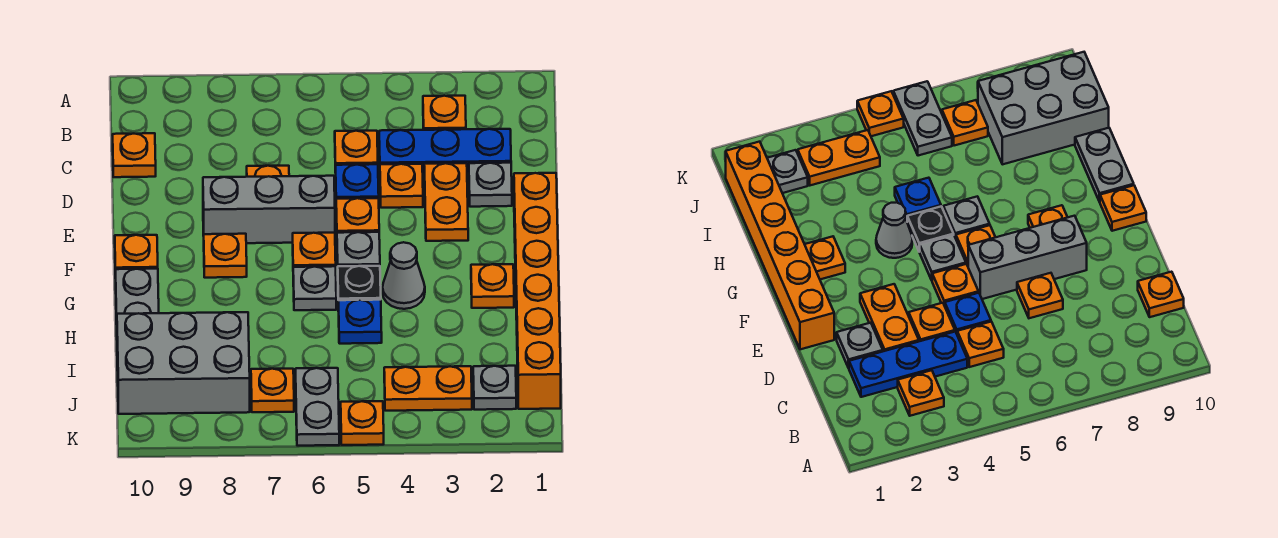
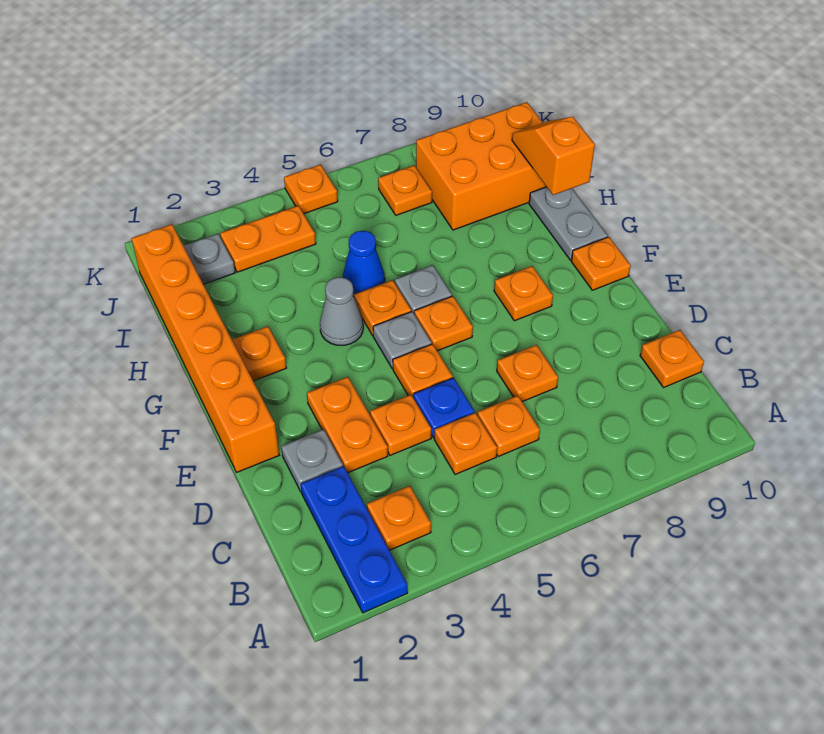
blue plate C2:C4 level 1 -> blue plate A2:C2 level 1
none -> orange plate C6 level 1
grey brick E6:E8 level 1 -> none
black plate G5 level 1 -> orange plate G5 level 1
blue plate H5 level 1 -> blue cone H5 level 1
none -> orange slope H10:I10 level 2 top H
grey brick I8:J10 level 1 -> orange brick I8:J10 level 1
grey plate J6:K6 level 1 -> none

